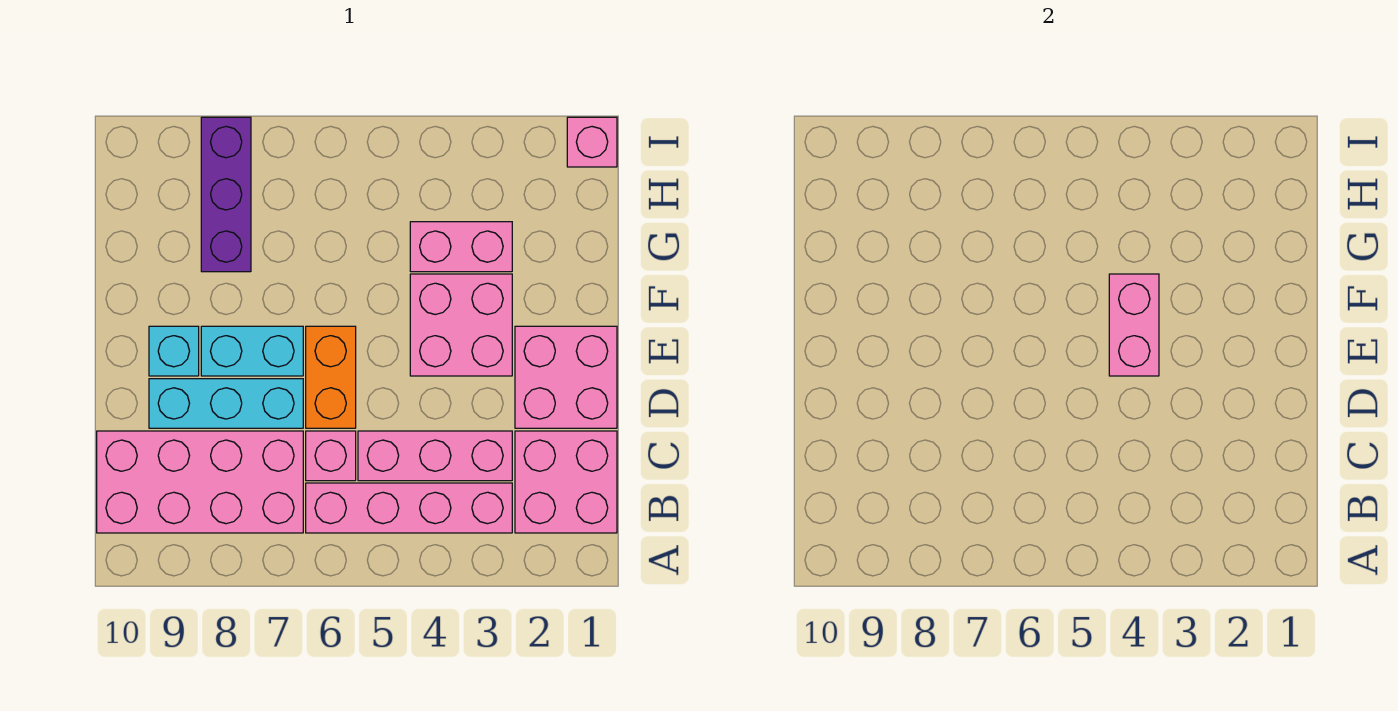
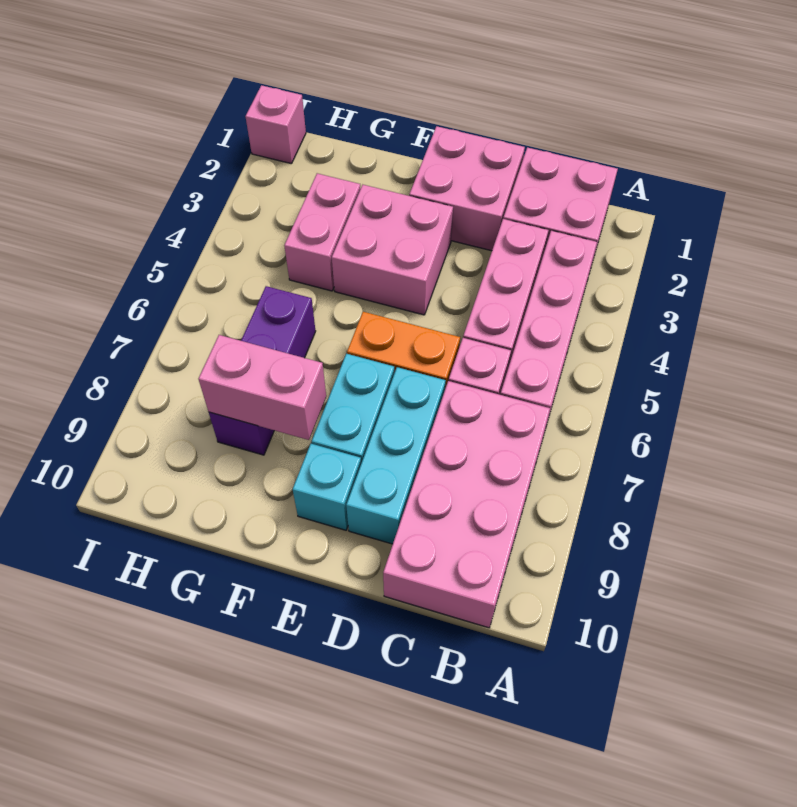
pink brick E4:F4 level 2 -> pink brick F8:G8 level 2
purple brick G8:I8 level 1 -> purple brick G6:G8 level 1

